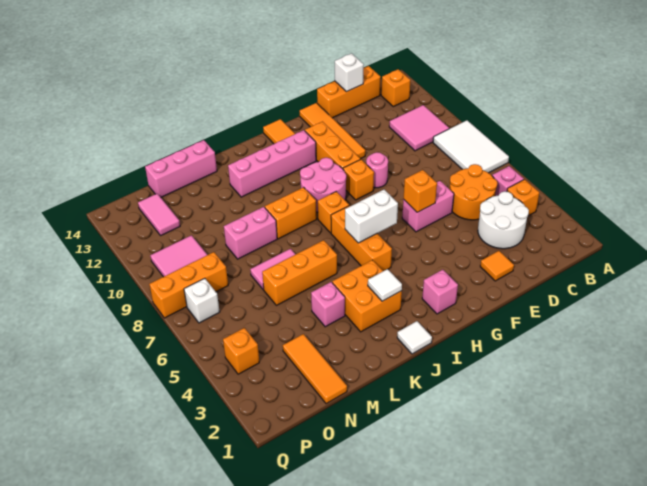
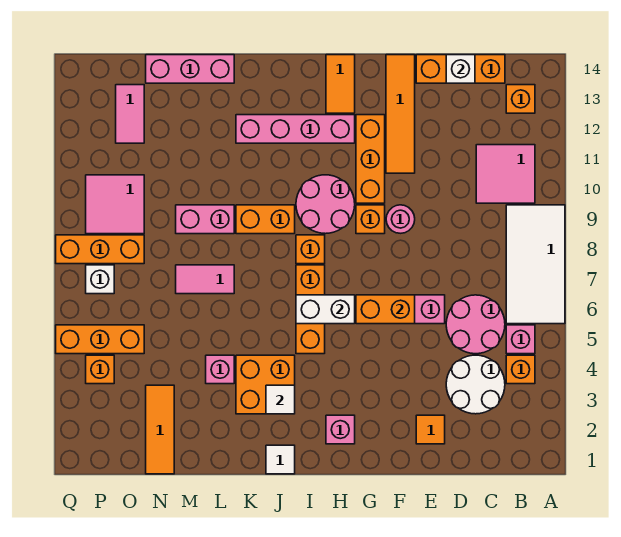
white tile A7:B9 level 1 -> white tile A6:B9 level 1
orange round brick C5:D6 level 1 -> pink round brick C5:D6 level 1
orange brick F6 level 2 -> orange brick F6:G6 level 2
orange brick K6:M6 level 1 -> orange brick O5:Q5 level 1

